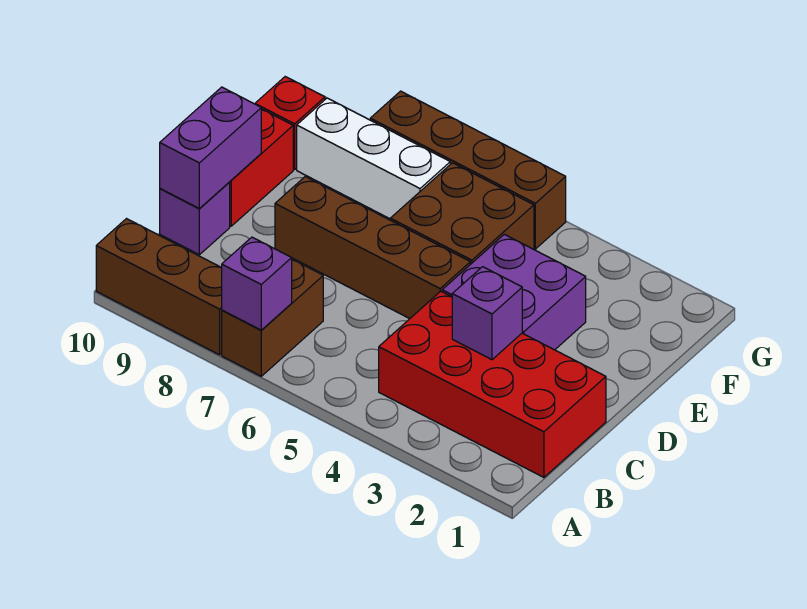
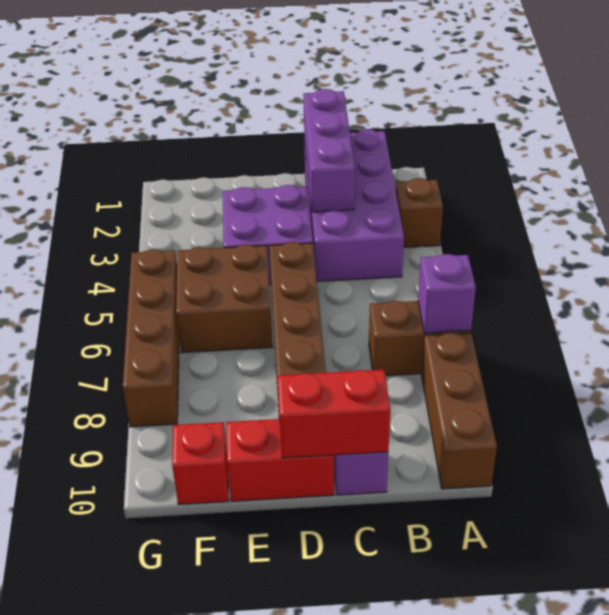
none -> brown brick A3 level 1
red brick B1:C4 level 1 -> purple brick B1:C4 level 1
purple brick C3 level 2 -> purple brick C1:C3 level 2
purple brick C10:D10 level 2 -> red brick C10:D10 level 2
white brick F7:F9 level 1 -> none

